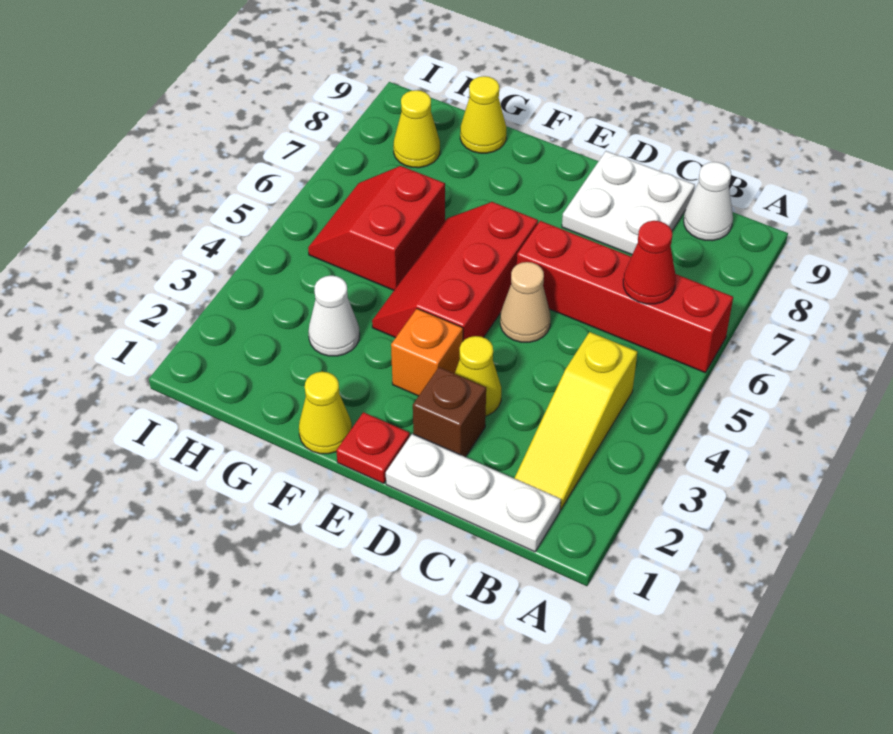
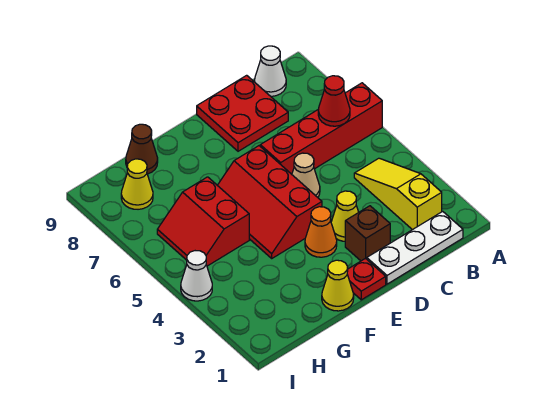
yellow slope B2:B4 level 1 top 4 -> yellow slope B2:B4 level 1 top 2
white plate C8:D9 level 1 -> red plate C8:D9 level 1
orange brick E3 level 1 -> orange cone E3 level 1
white cone G3 level 1 -> white cone I4 level 1
yellow cone G9 level 1 -> brown cone G9 level 1

